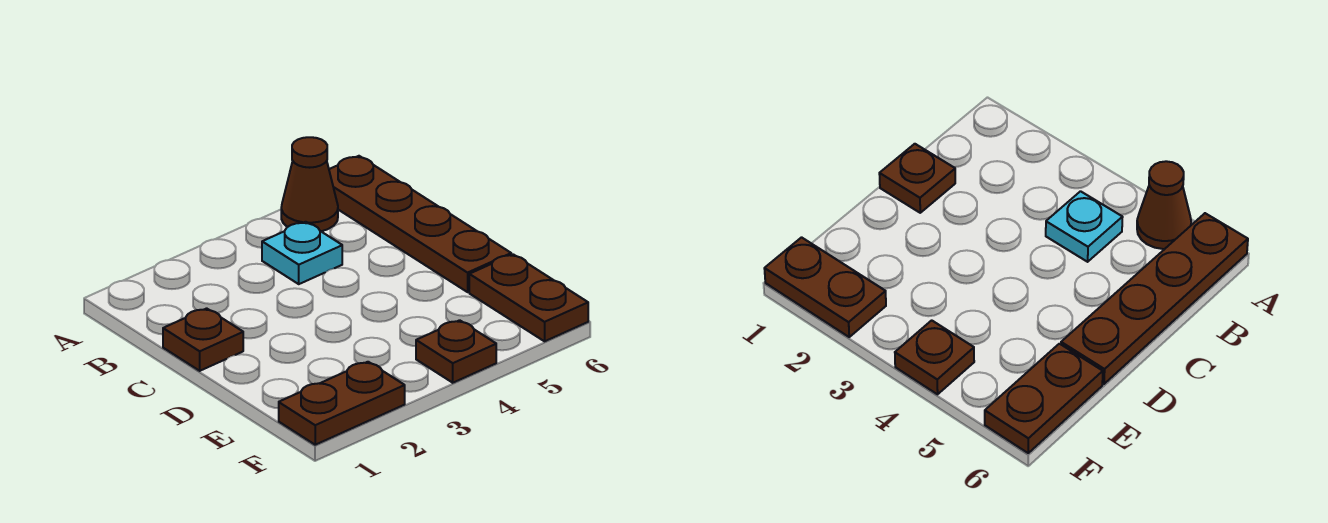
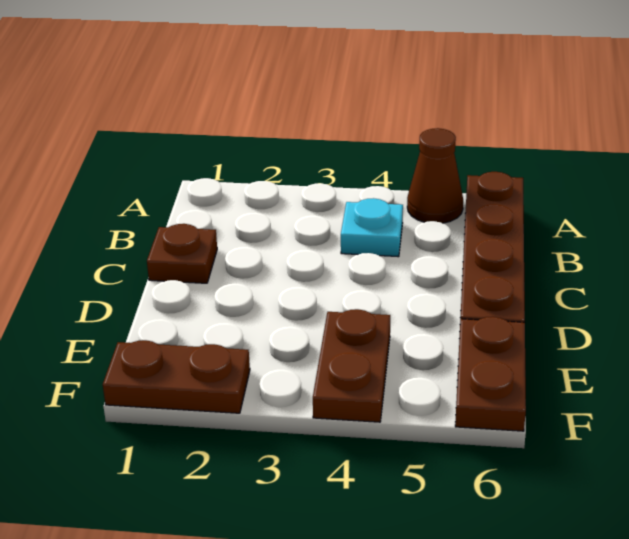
brown plate F4 level 1 -> brown plate E4:F4 level 1

